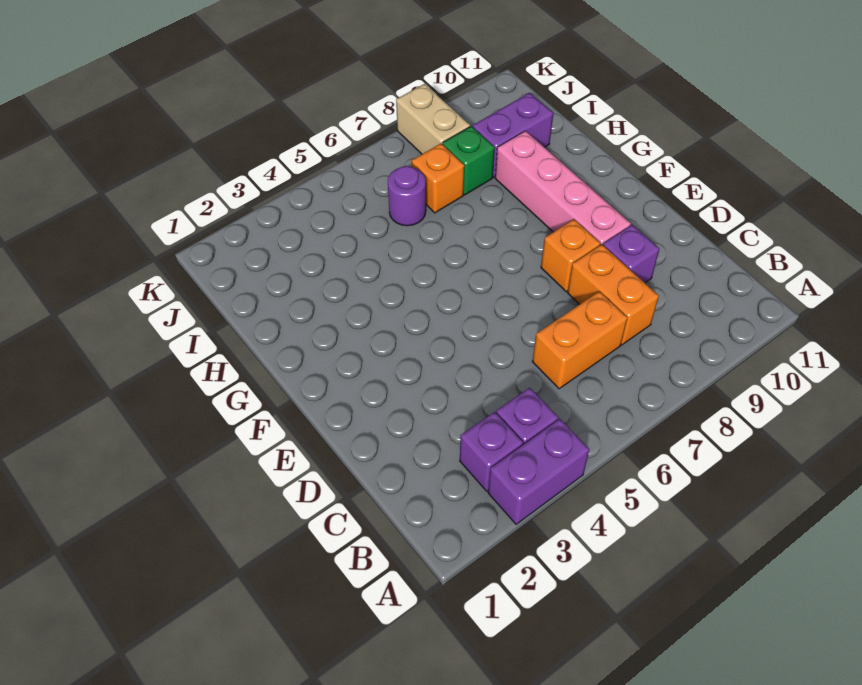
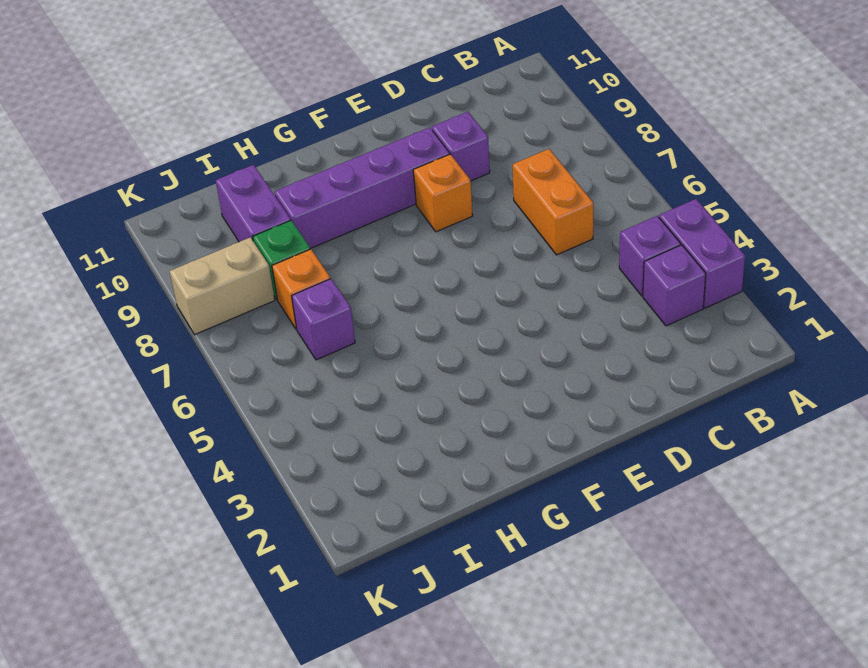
orange brick C8:D8 level 1 -> none
pink brick E9:H9 level 1 -> purple brick E9:H9 level 1
purple round brick I6 level 1 -> purple brick I6 level 1

